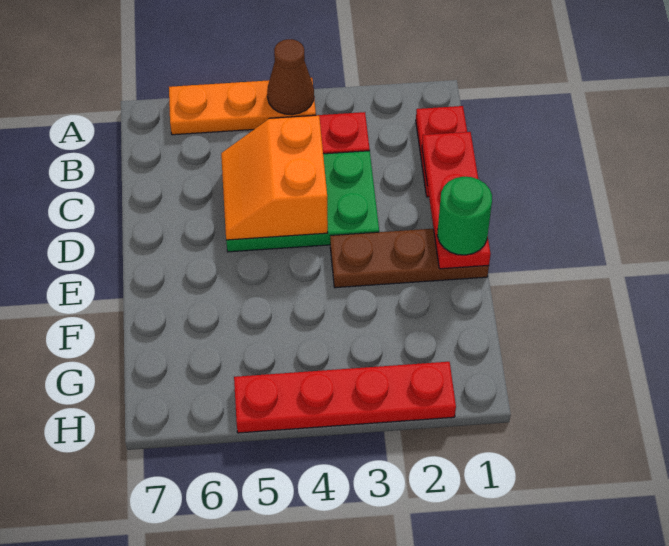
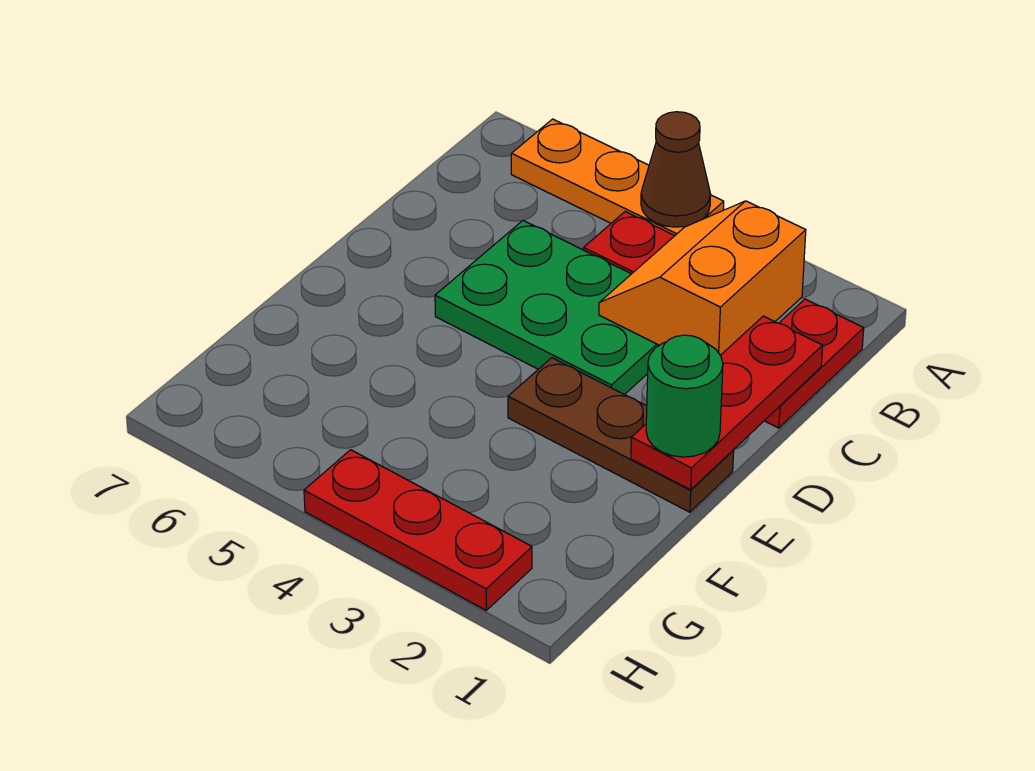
orange slope C4:D5 level 2 top 4 -> orange slope B2:C3 level 2 top 2
red plate H2:H5 level 1 -> red plate H2:H4 level 1

